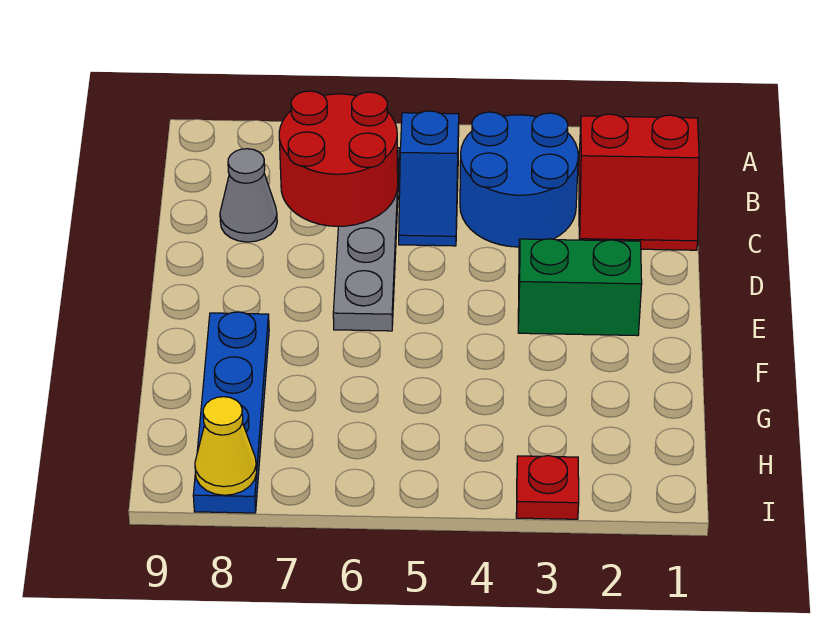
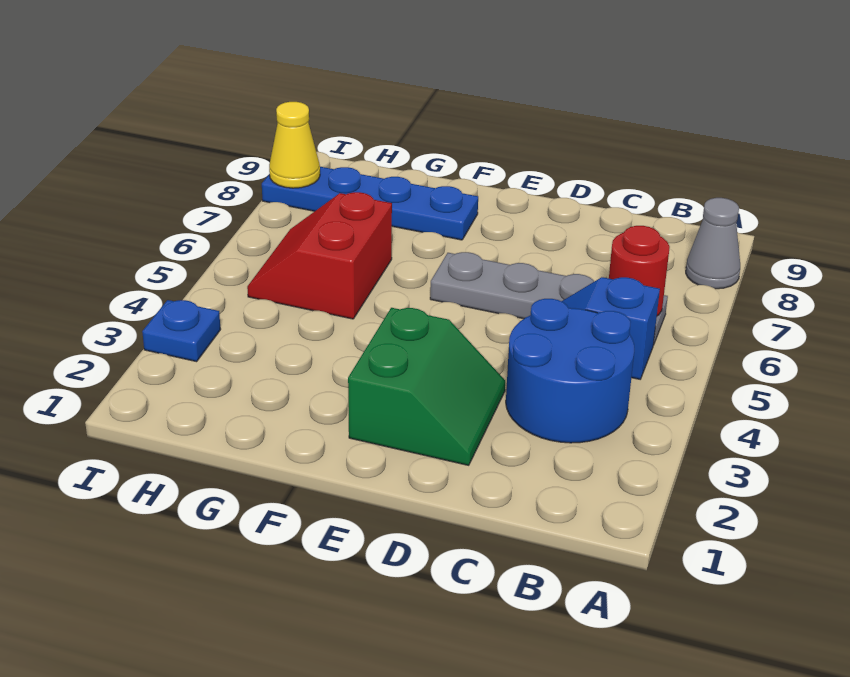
red slope B1:C2 level 1 top B -> red slope G5:H6 level 1 top G
red round brick B6:C7 level 2 -> red round brick B6 level 2
grey cone C8 level 1 -> grey cone A8 level 1
red plate I3 level 1 -> blue plate I3 level 1

